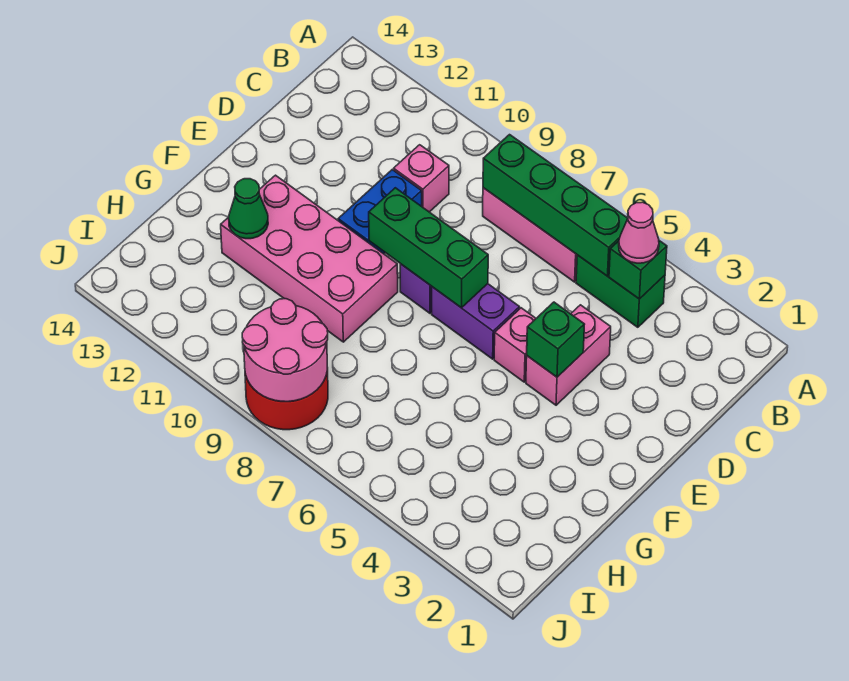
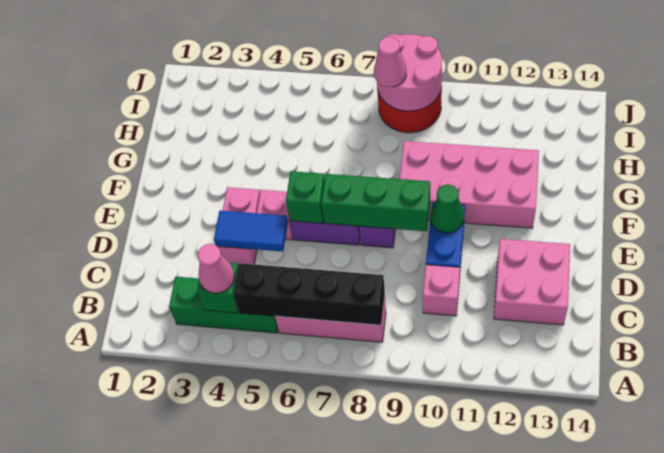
green brick B4:B5 level 1 -> green brick B3:B5 level 1
green brick B5:B8 level 2 -> black brick B5:B8 level 2
none -> pink brick C12:D13 level 1
none -> blue tile D4:D5 level 2
green brick E4 level 2 -> green brick E6 level 2
green cone G12 level 2 -> green cone E10 level 2
none -> pink cone I8 level 3

